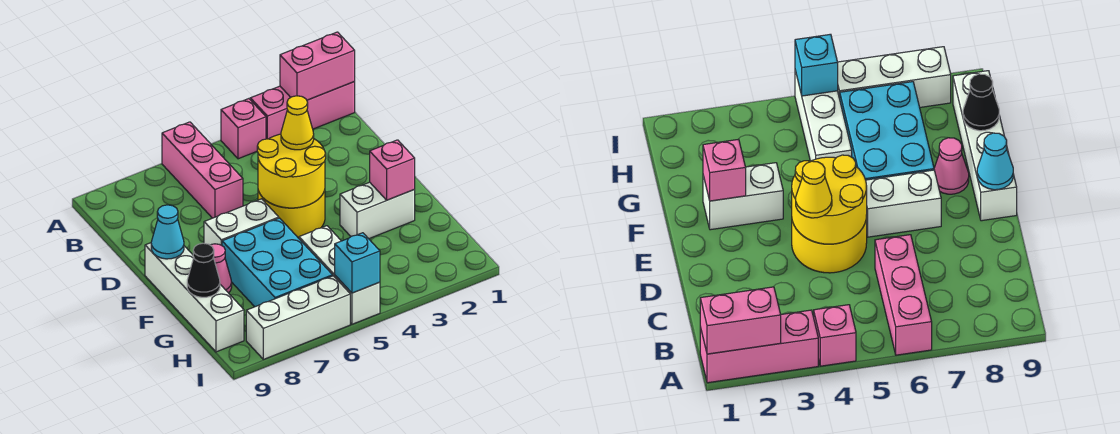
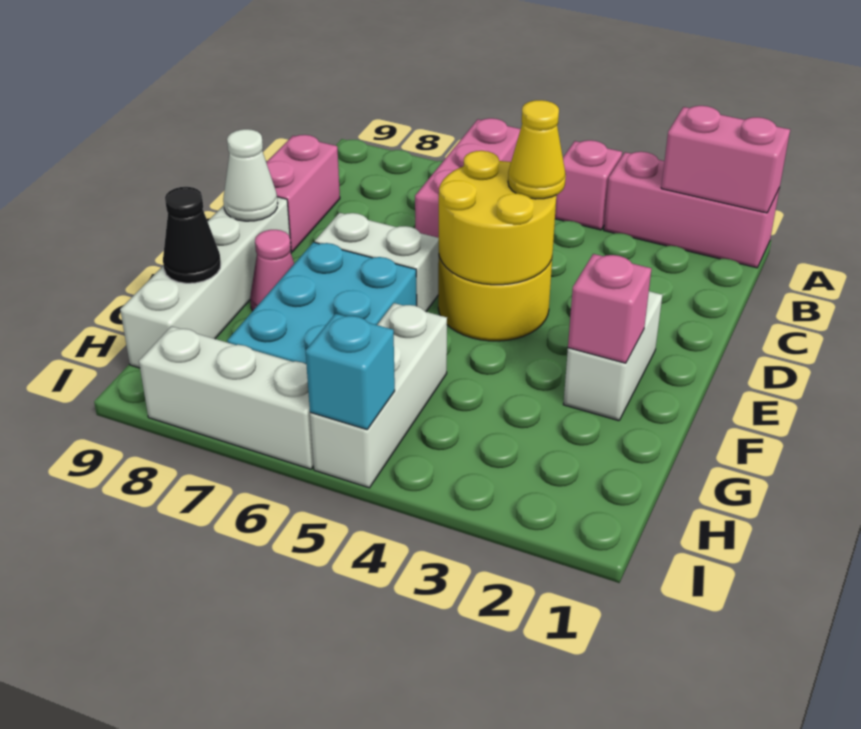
none -> pink brick C9:D9 level 1
cyan cone E9 level 2 -> white cone E9 level 2
white brick F2:F3 level 1 -> white brick E2:F2 level 1

